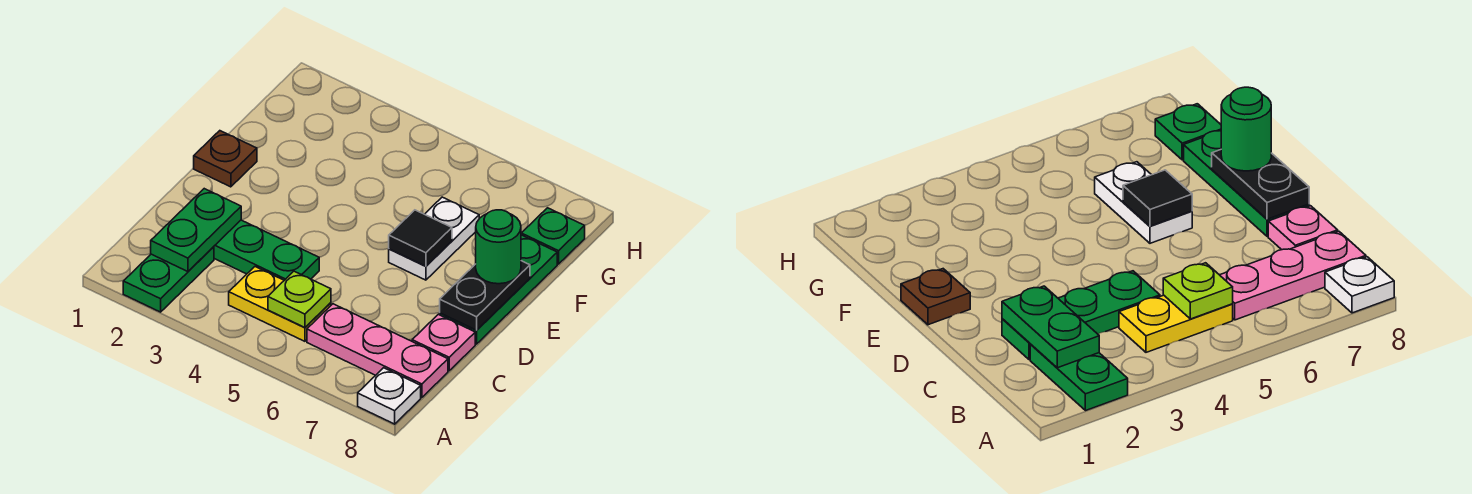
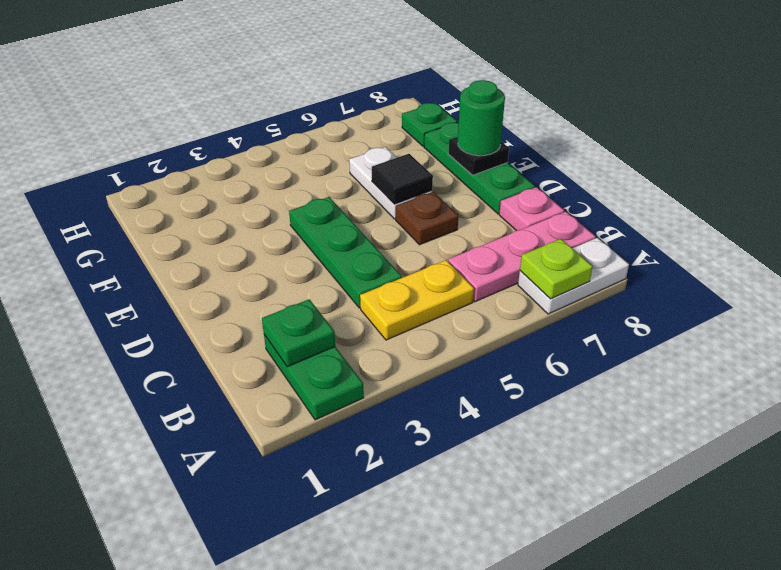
white plate A8 level 1 -> white plate A7:A8 level 1
green plate B2:C2 level 2 -> green plate B2 level 2
lime plate B5 level 2 -> lime plate A7 level 2
green plate C2:C4 level 1 -> green plate C4:E4 level 1
black plate D8:E8 level 2 -> black plate E8 level 2
brown plate E1 level 1 -> brown plate D6 level 1

